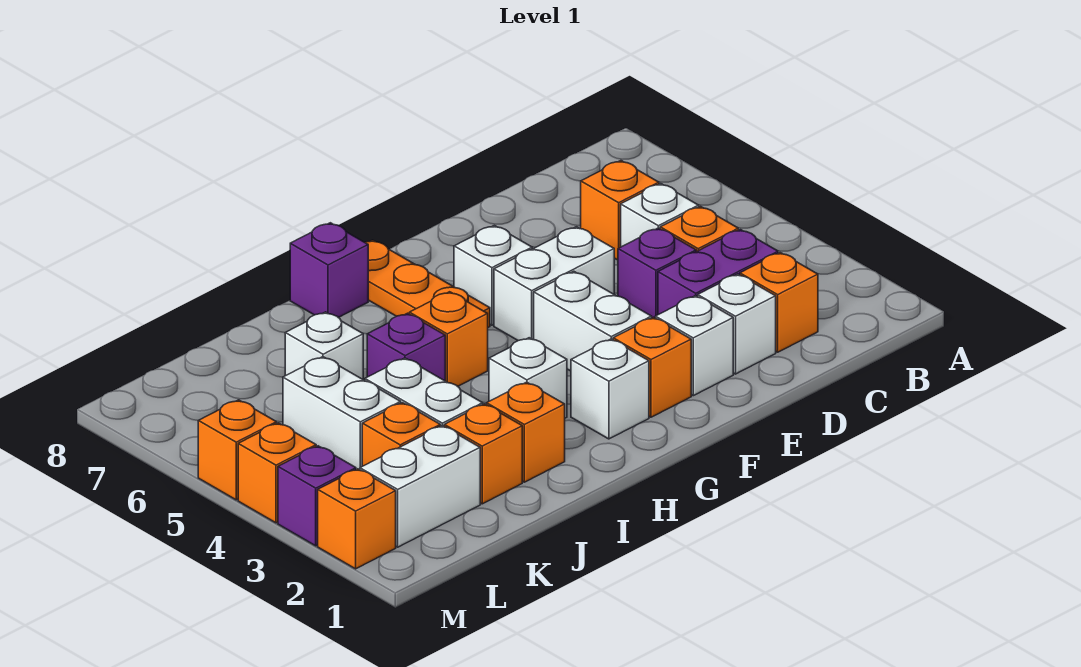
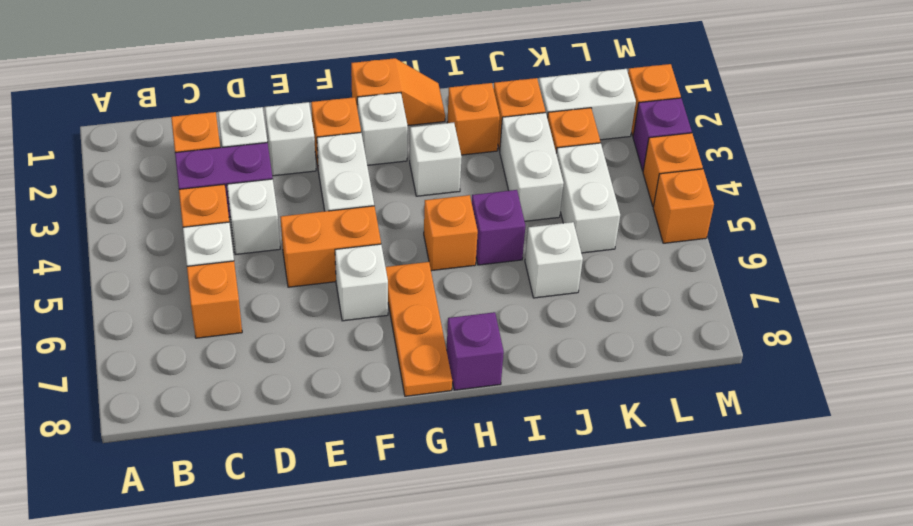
purple brick D4 level 1 -> white brick D4 level 1
white brick E5:F5 level 1 -> orange brick E5:F5 level 1
none -> orange slope G1:H1 level 1 top G

